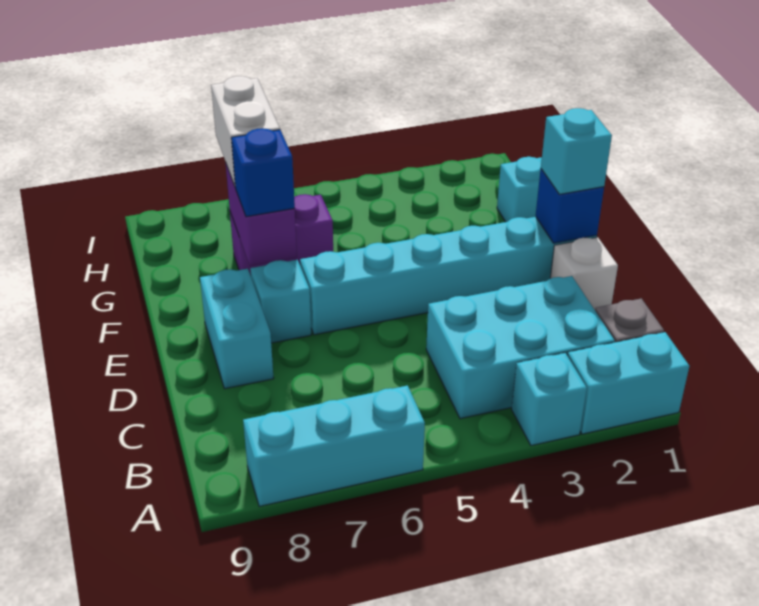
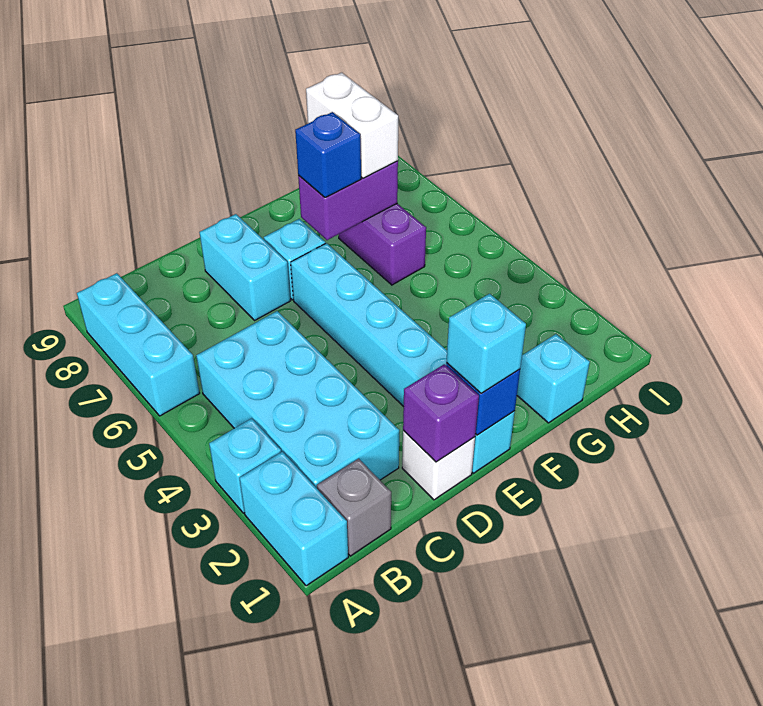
cyan brick B2:C4 level 1 -> cyan brick B2:C5 level 1
none -> purple brick D1 level 2
cyan brick D8:E8 level 1 -> cyan brick D7:D8 level 1
white brick G7:H7 level 3 -> white brick G7:G8 level 3

